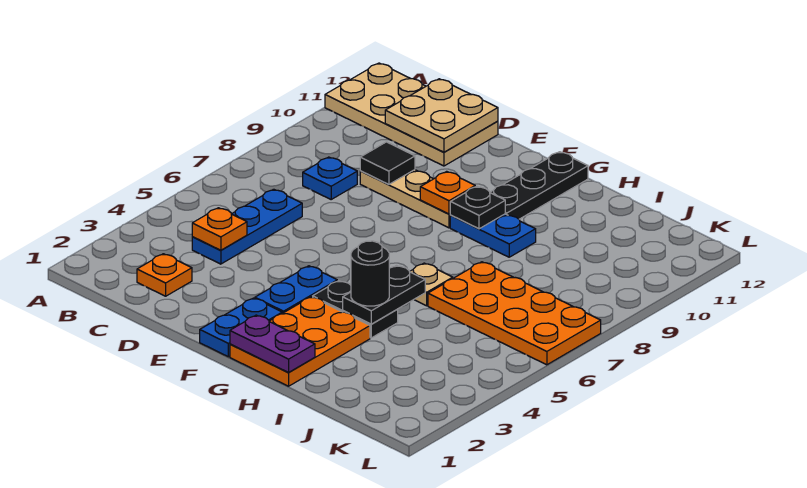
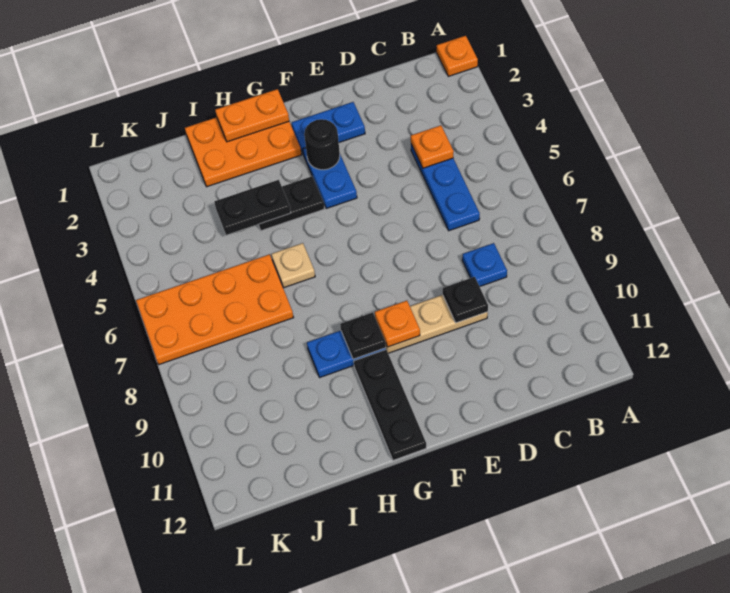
tan plate A11:D12 level 1 -> none
orange plate C2 level 1 -> orange plate A1 level 1
tan plate C11:D12 level 2 -> none
black tile D9 level 2 -> black plate D9 level 2
blue plate F1:F2 level 1 -> blue plate E2:F2 level 1
orange plate G1:H3 level 1 -> orange plate G1:I2 level 1
purple plate G1:H1 level 2 -> orange plate G1:H1 level 2
black plate H4:H5 level 2 -> black plate H4:I4 level 2
black round brick H4 level 3 -> black round brick F3 level 2

